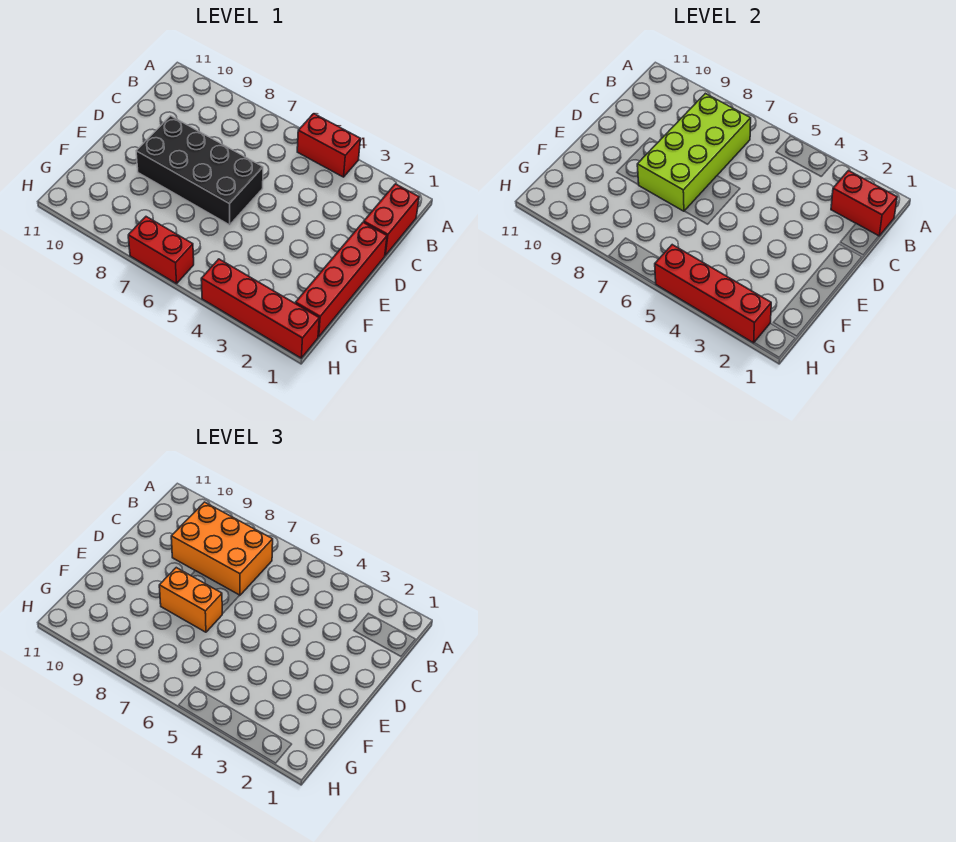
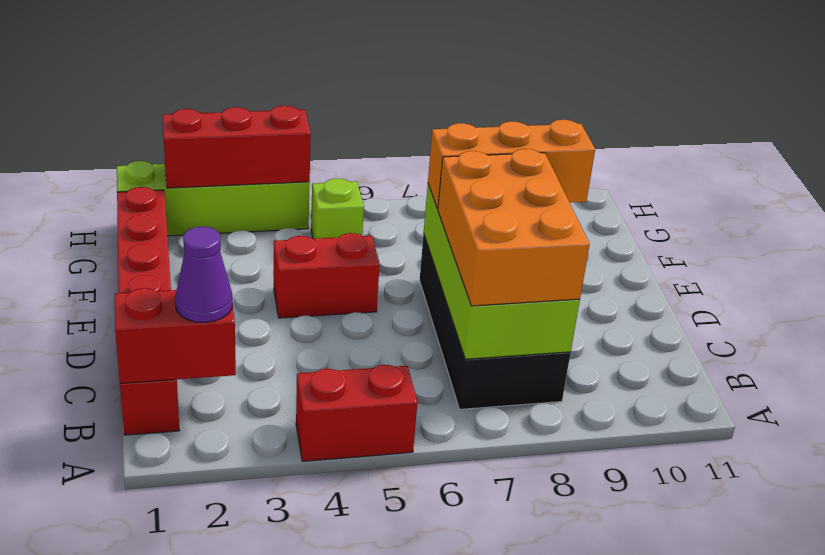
none -> purple cone B2 level 3
orange brick B7:C9 level 3 -> orange brick B7:D8 level 3
black brick D6:E9 level 1 -> black brick B7:E8 level 1
orange brick E7:E8 level 3 -> orange brick E7:E9 level 3
none -> lime brick G5 level 1
red brick H1:H4 level 1 -> lime brick H1:H4 level 1
red brick H2:H5 level 2 -> red brick H2:H4 level 2
red brick H6:H7 level 1 -> red brick E4:E5 level 1

